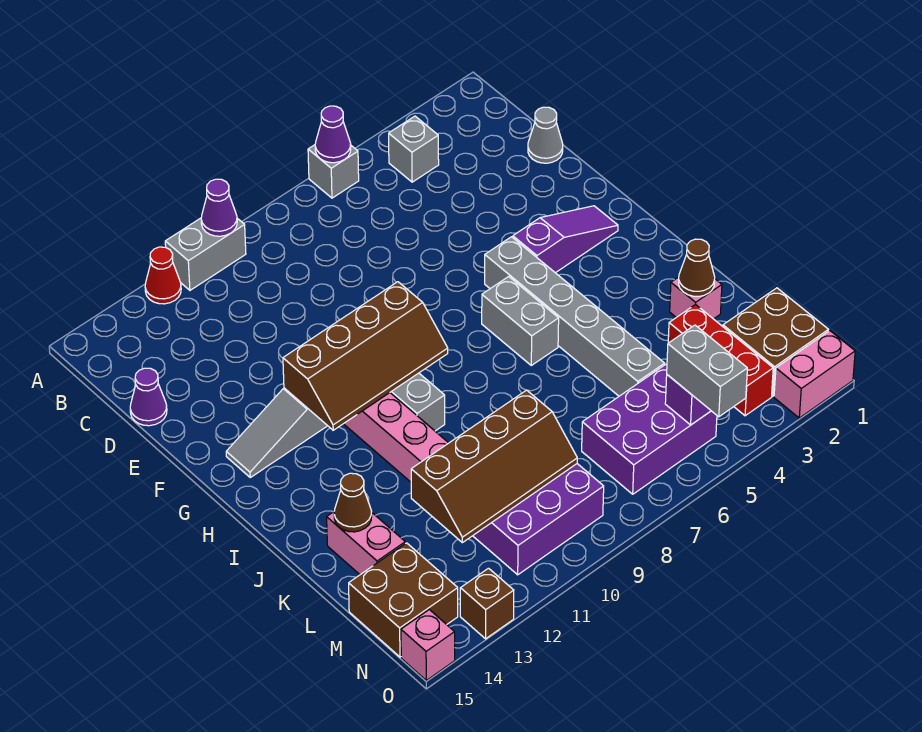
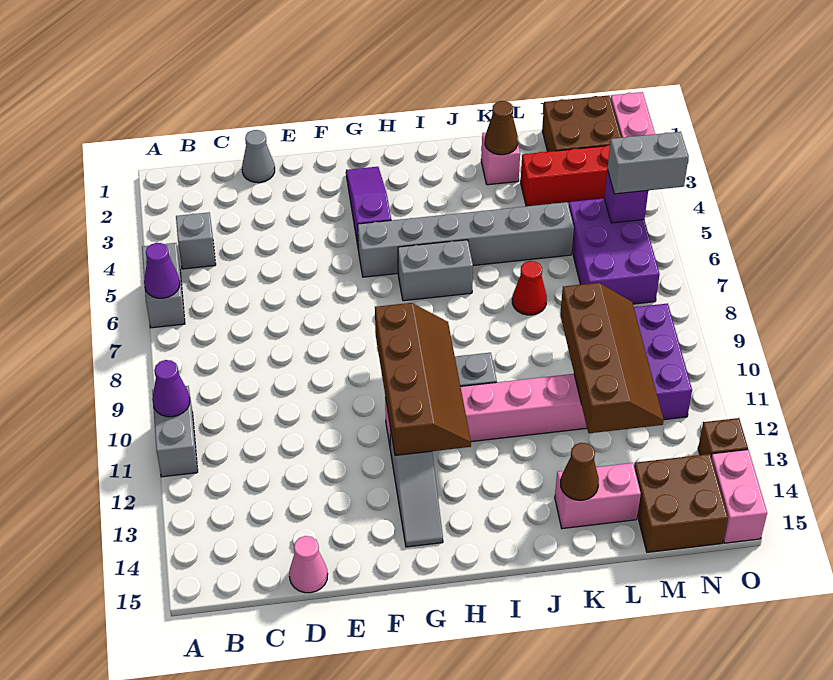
grey brick A6 level 1 -> grey brick A5:A6 level 1
red cone A12 level 1 -> red cone K7 level 1
purple cone D15 level 1 -> pink cone D15 level 1
pink brick O15 level 1 -> pink brick O14:O15 level 1

